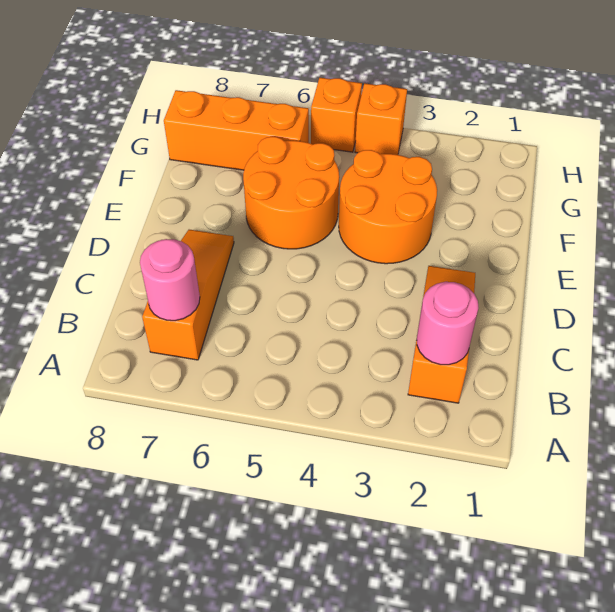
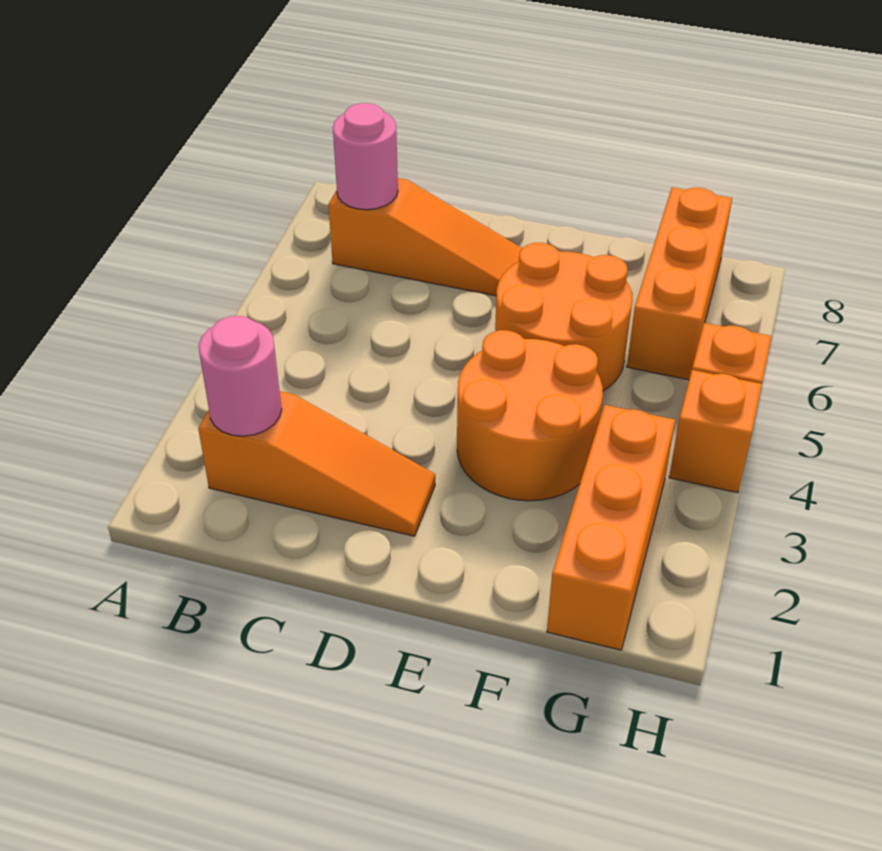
none -> orange brick G1:G3 level 1

